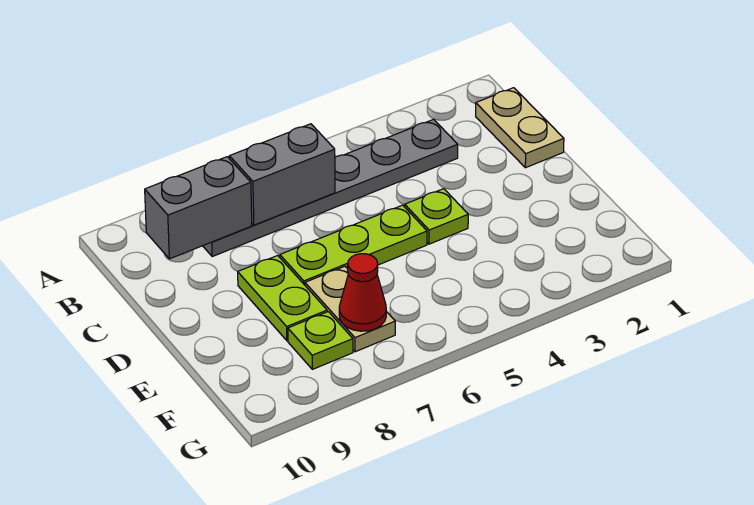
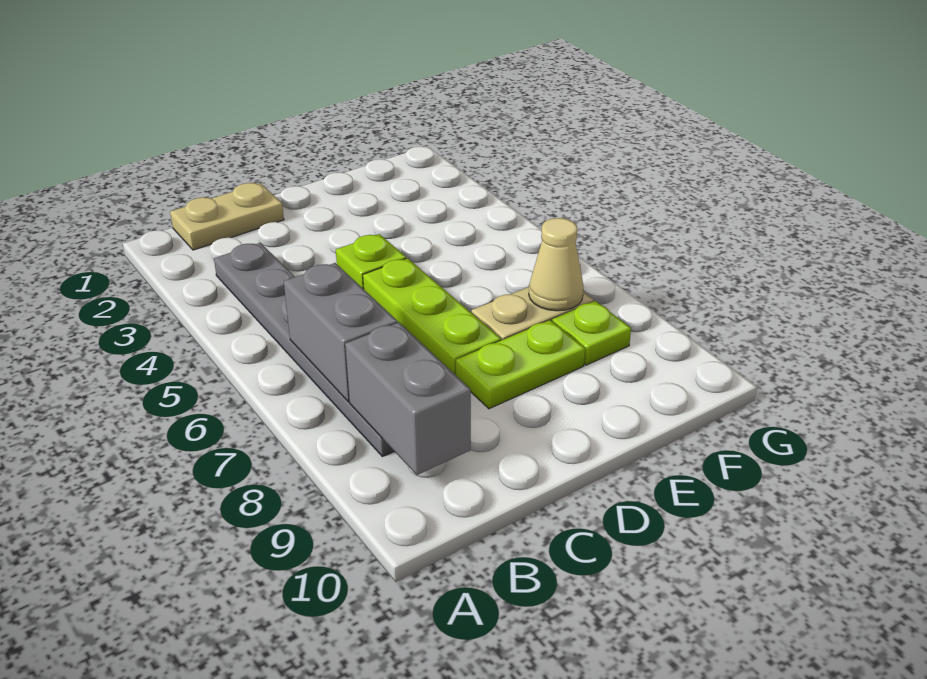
red cone F7 level 2 -> tan cone F7 level 2

